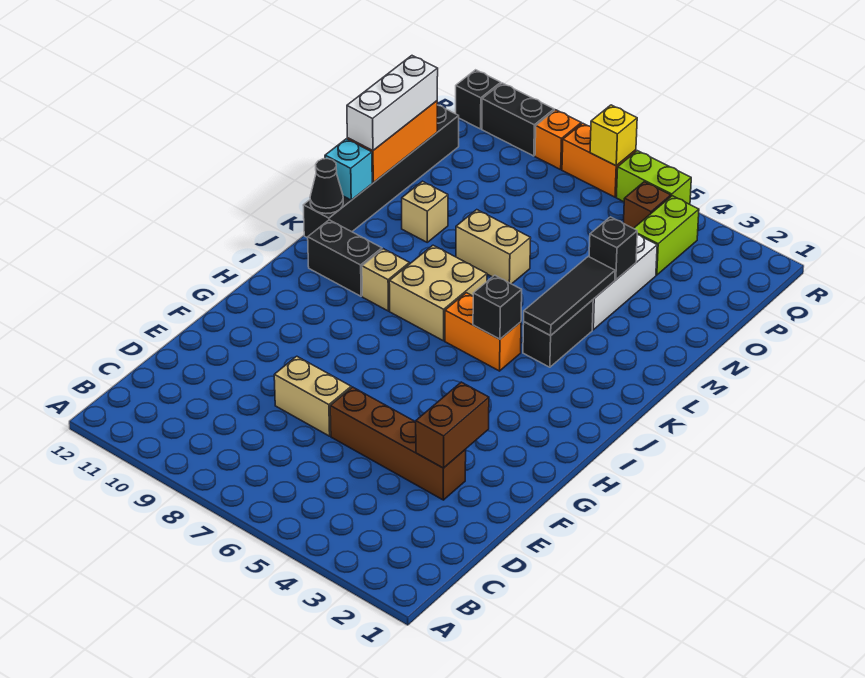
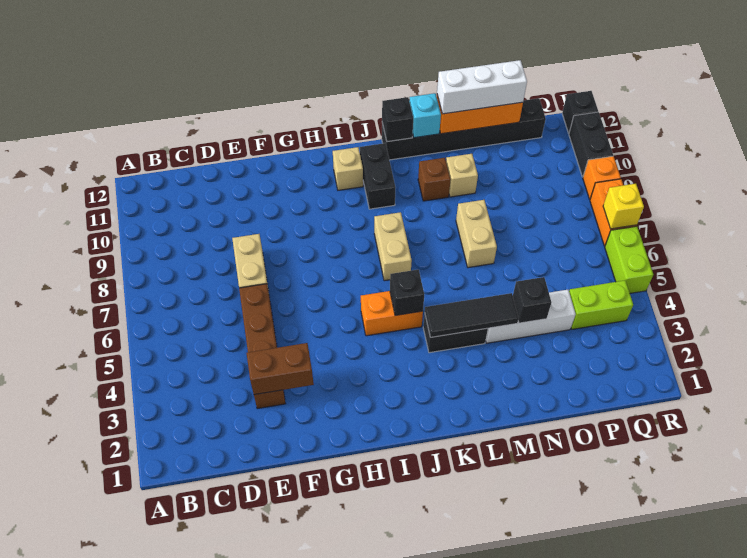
orange brick J5:J6 level 1 -> orange brick I5:J5 level 1
tan brick J7:K8 level 1 -> tan brick J7:J8 level 1
tan brick J9 level 1 -> tan brick I11 level 1
black cone K12 level 2 -> black brick K12 level 2
brown brick Q5 level 1 -> brown brick L10 level 1

